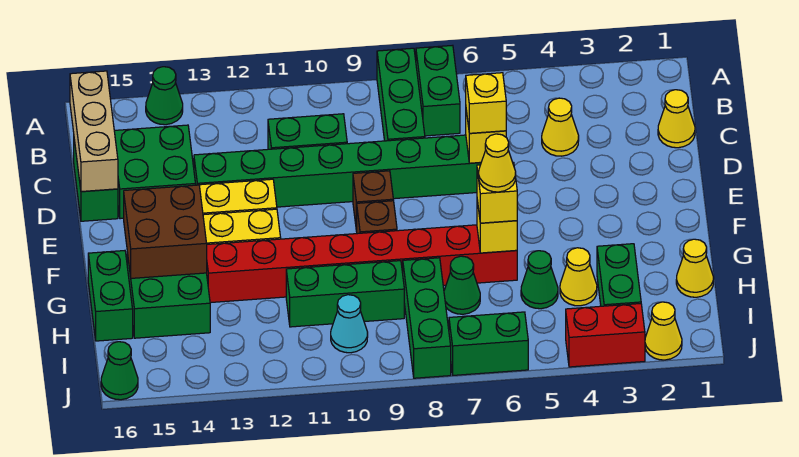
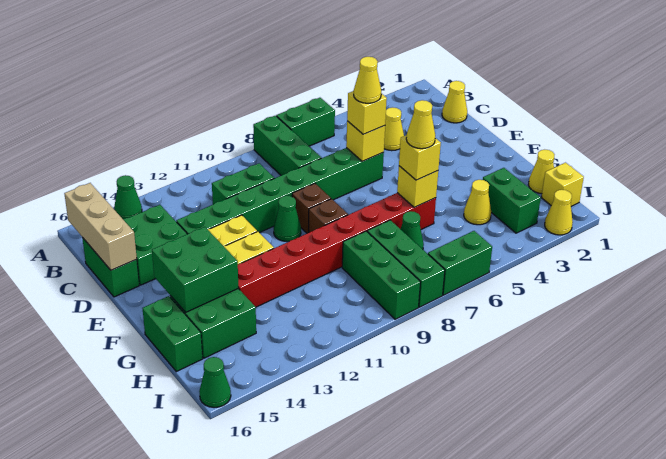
green brick A7:B7 level 1 -> green brick A6:A7 level 1
none -> yellow cone D6 level 4
brown brick F14:G15 level 2 -> green brick F14:G15 level 2
green cone H5 level 1 -> green cone E10 level 1
green brick H9:H11 level 1 -> green brick H9:J9 level 1
none -> yellow brick I1 level 1
cyan cone I10 level 1 -> none
red brick J3:J4 level 1 -> none

